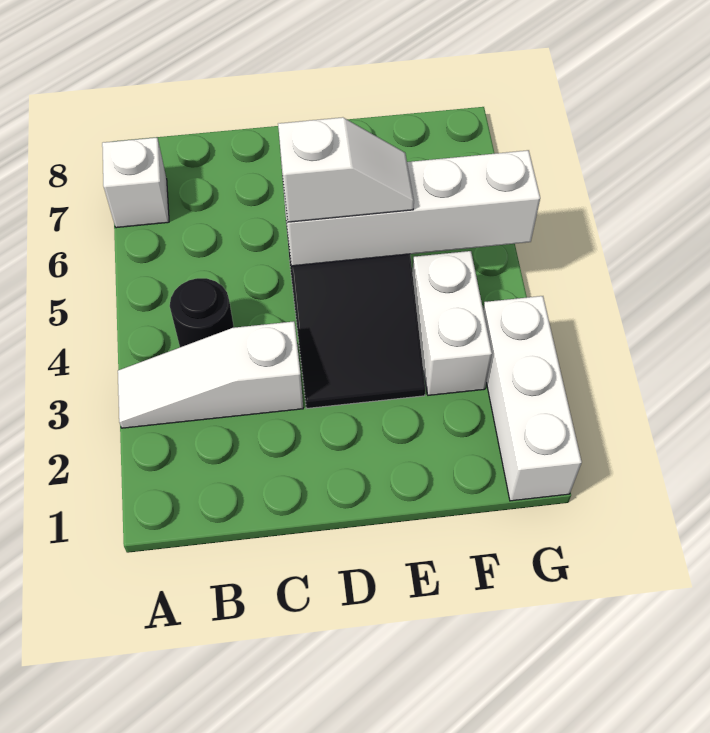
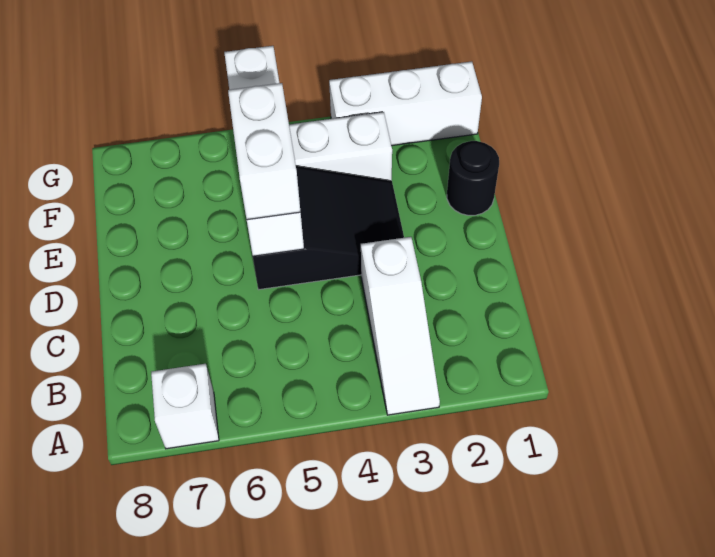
black round brick B4 level 1 -> black round brick E1 level 1
white slope D5:E5 level 3 top D -> white brick D5:E5 level 3

